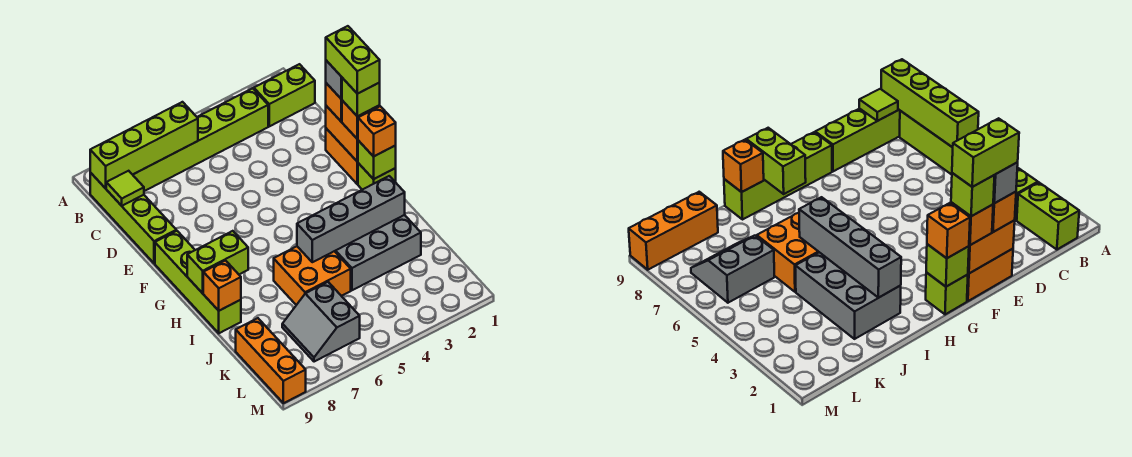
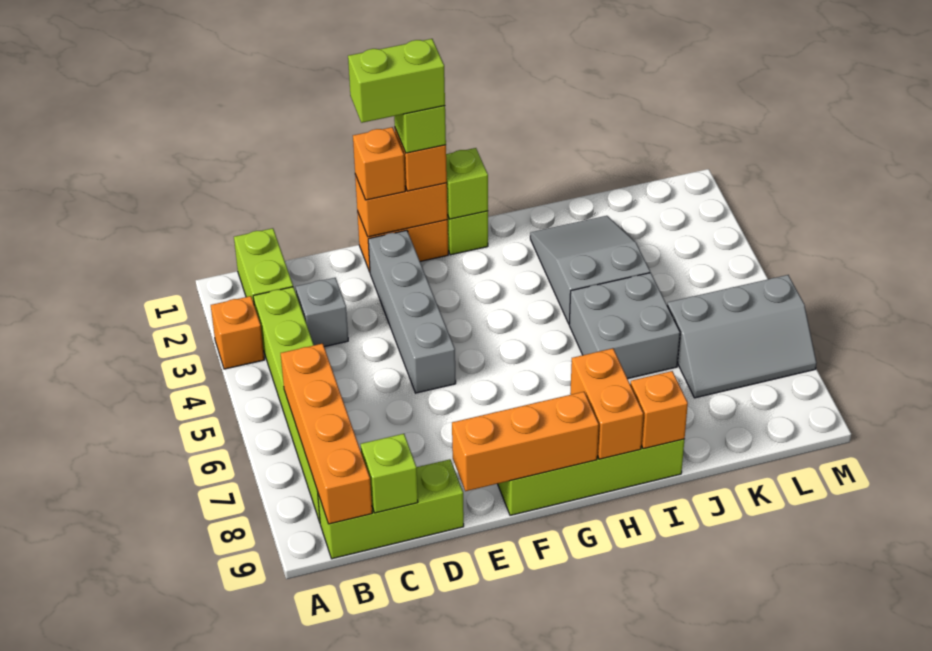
lime brick B6:B9 level 2 -> orange brick B6:B9 level 2
lime brick B9:E9 level 1 -> lime brick B9:D9 level 1
lime tile C9 level 2 -> lime brick C9 level 2
grey brick E1 level 4 -> grey brick C3 level 1
orange brick G1 level 3 -> orange brick A3 level 1
lime brick H8:H9 level 2 -> orange brick H8:H9 level 2
grey brick I2:J4 level 1 -> grey slope I2:J4 level 1 top 4
grey brick I2:I5 level 2 -> grey brick E2:E5 level 1
orange brick I5:J6 level 1 -> grey brick I5:J6 level 1
grey slope K6:L7 level 1 top 6 -> grey slope K6:M7 level 1 top 6
orange brick K9:M9 level 1 -> orange brick E9:G9 level 2

